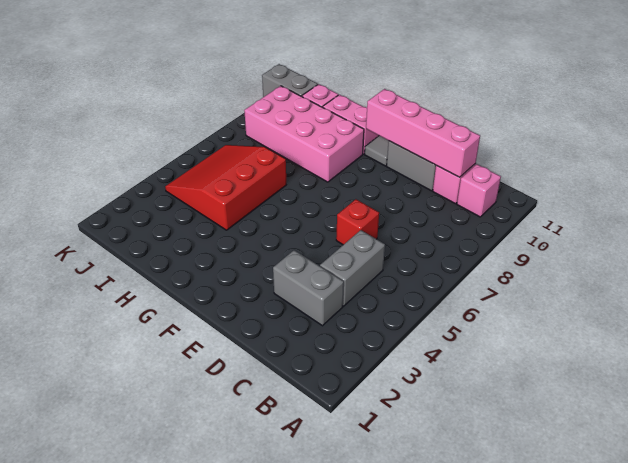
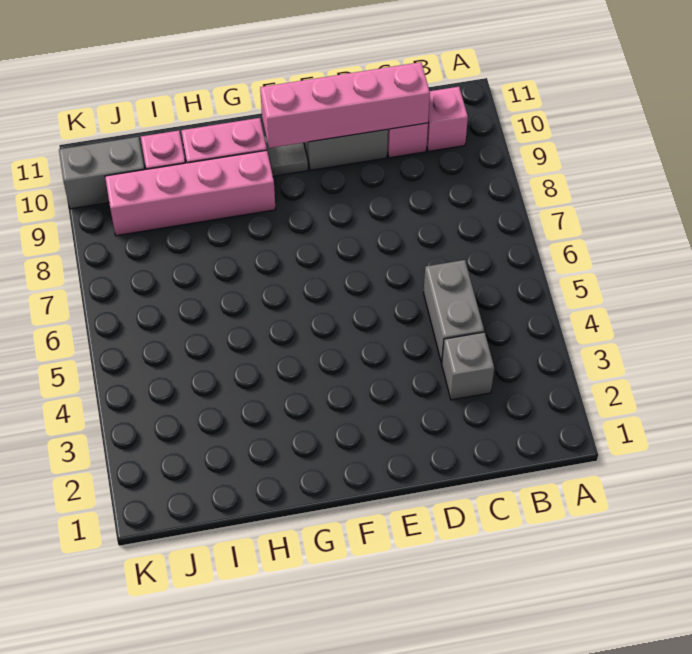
grey brick C3:D3 level 1 -> grey brick C3 level 1
red brick D6 level 1 -> none
pink brick G8:J9 level 1 -> pink brick G9:J9 level 1
red slope H4:J6 level 1 top H -> none

